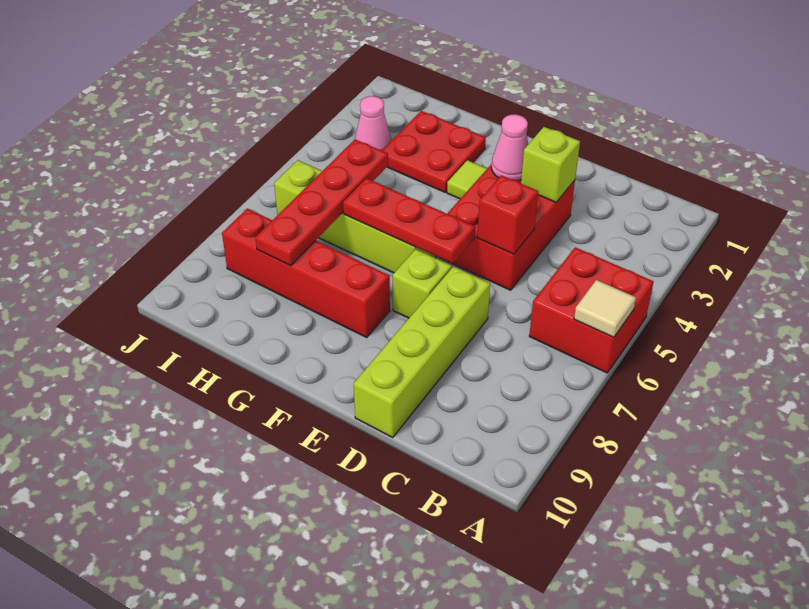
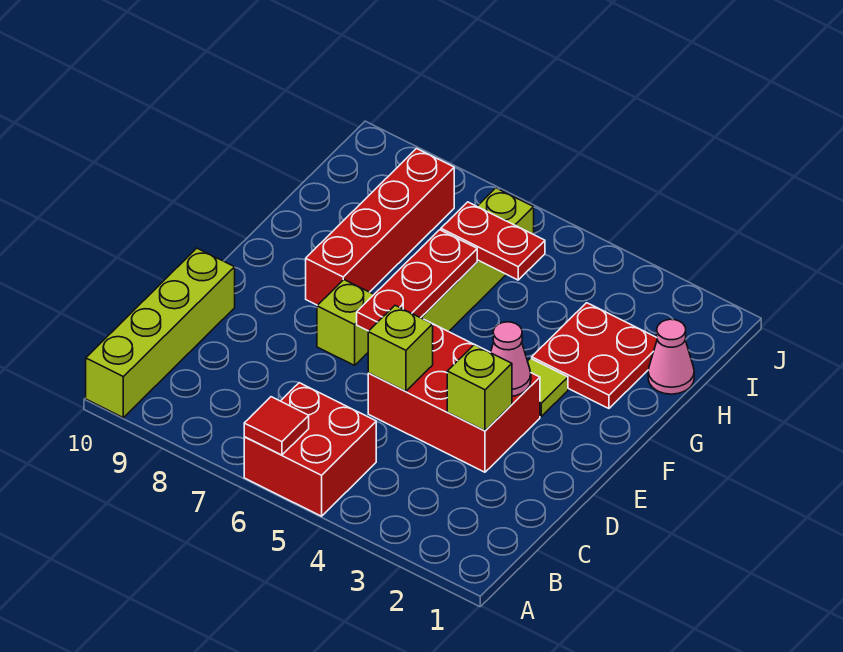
tan tile A6 level 2 -> red tile A6 level 2
red brick D5 level 2 -> lime brick D5 level 2
lime brick D7:D10 level 1 -> lime brick A10:D10 level 1
red plate H5:H8 level 2 -> red plate H5:H6 level 2
pink cone I3 level 1 -> pink cone H1 level 1

